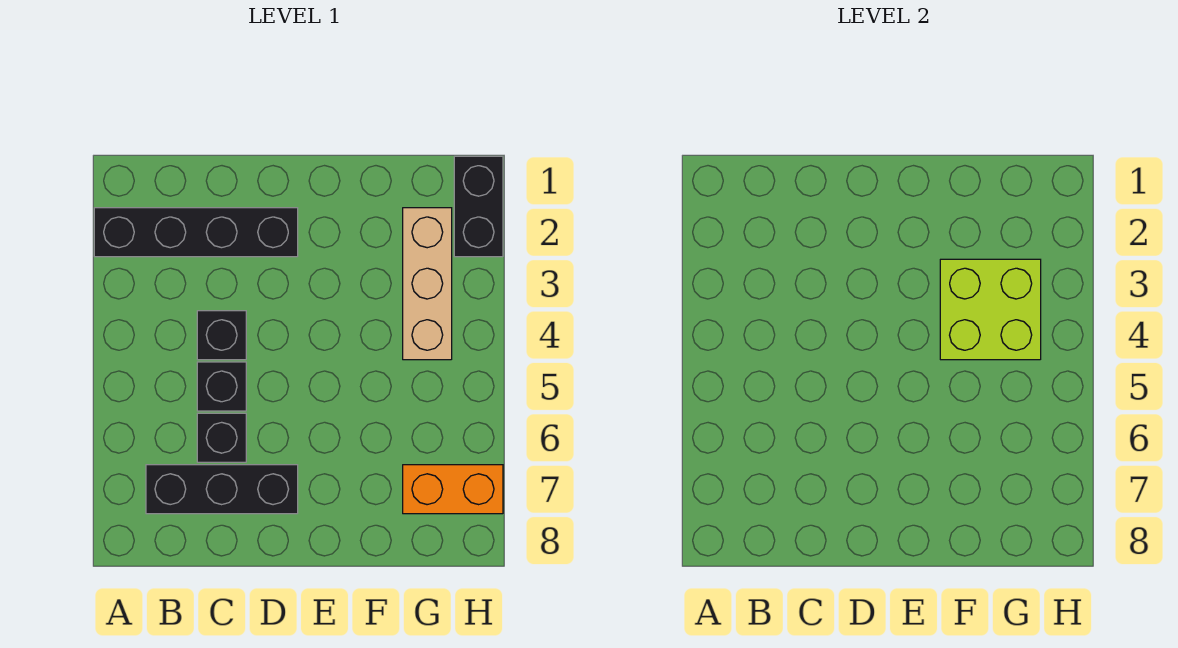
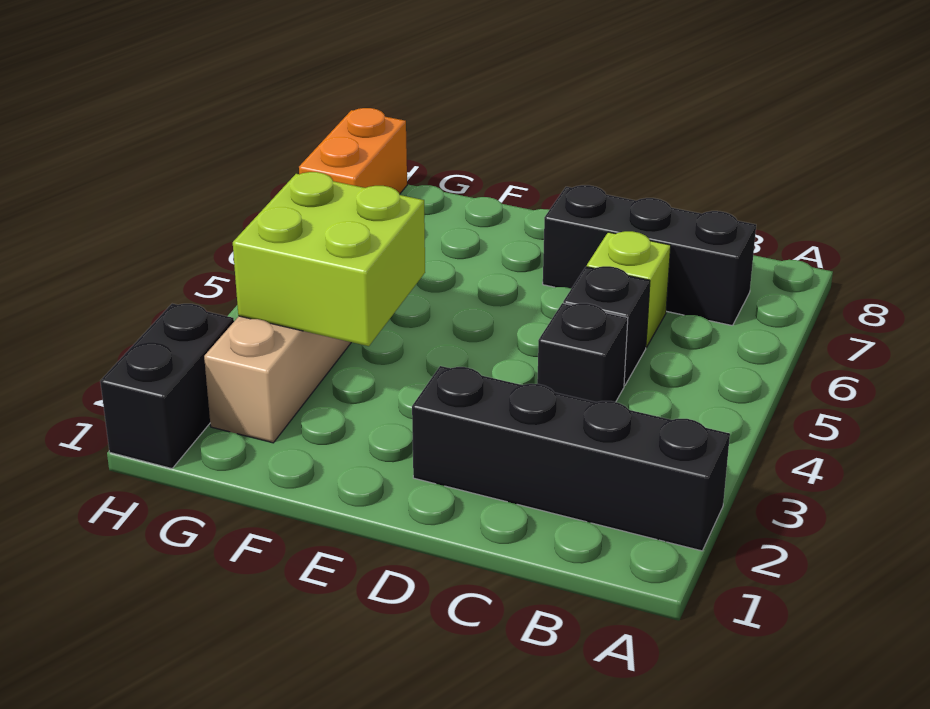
black brick C6 level 1 -> lime brick C6 level 1
orange brick G7:H7 level 1 -> orange brick H7:H8 level 1

